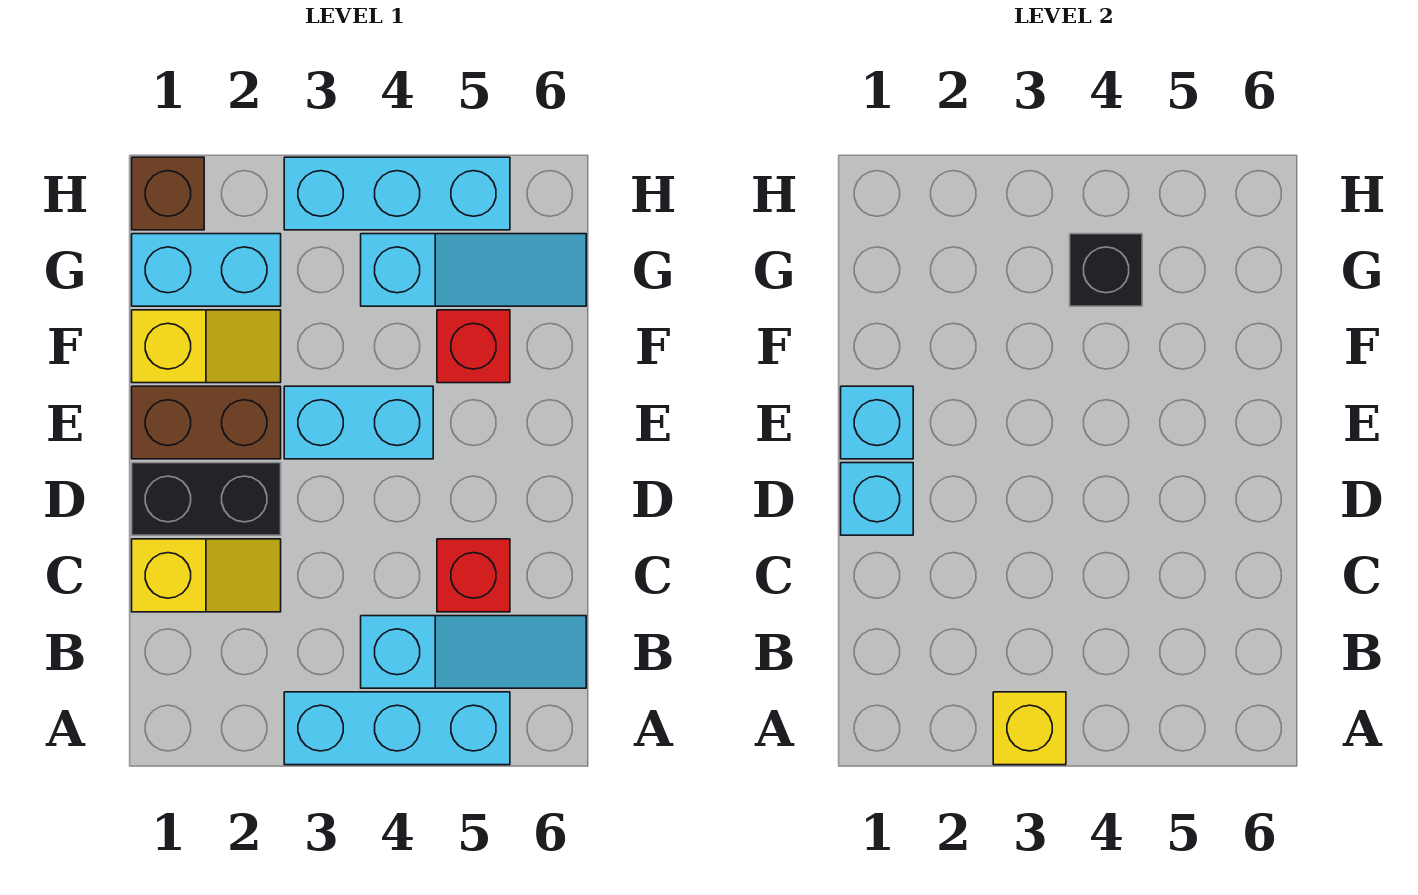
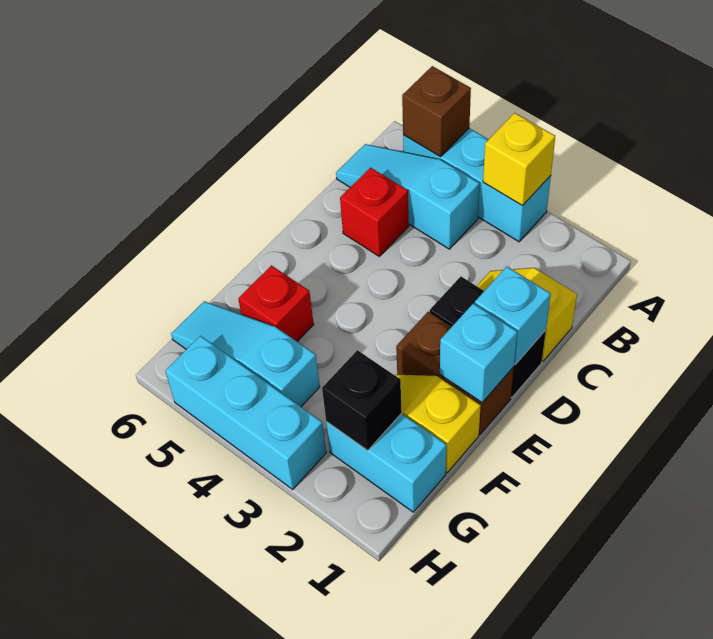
cyan brick E3:E4 level 1 -> none
black brick G4 level 2 -> black brick G2 level 2
brown brick H1 level 1 -> brown brick A5 level 2

